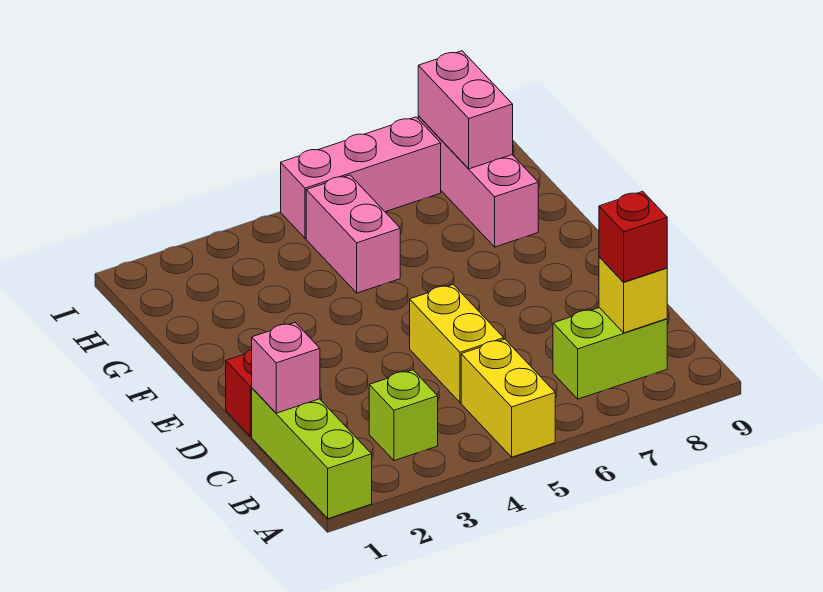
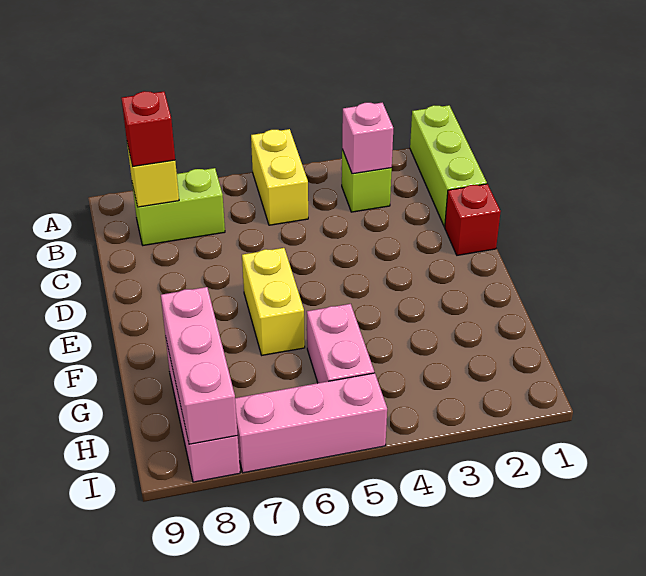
pink brick C1 level 2 -> pink brick B3 level 2
yellow brick C5:D5 level 1 -> yellow brick E6:F6 level 1
pink brick H8:I8 level 2 -> pink brick G8:I8 level 2

